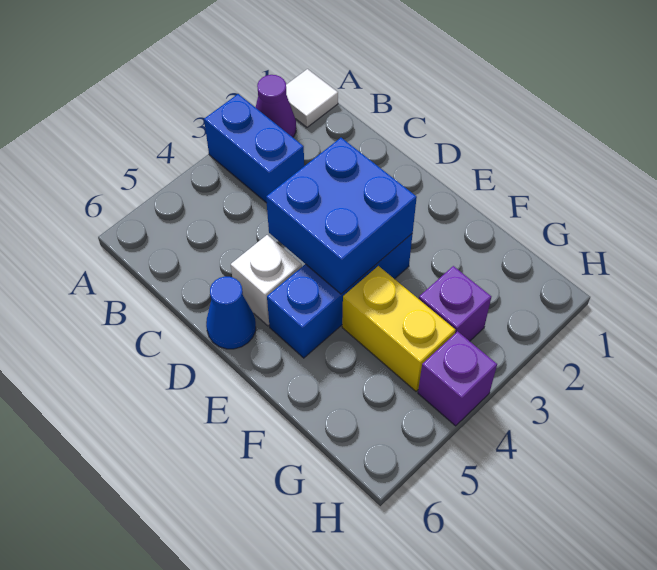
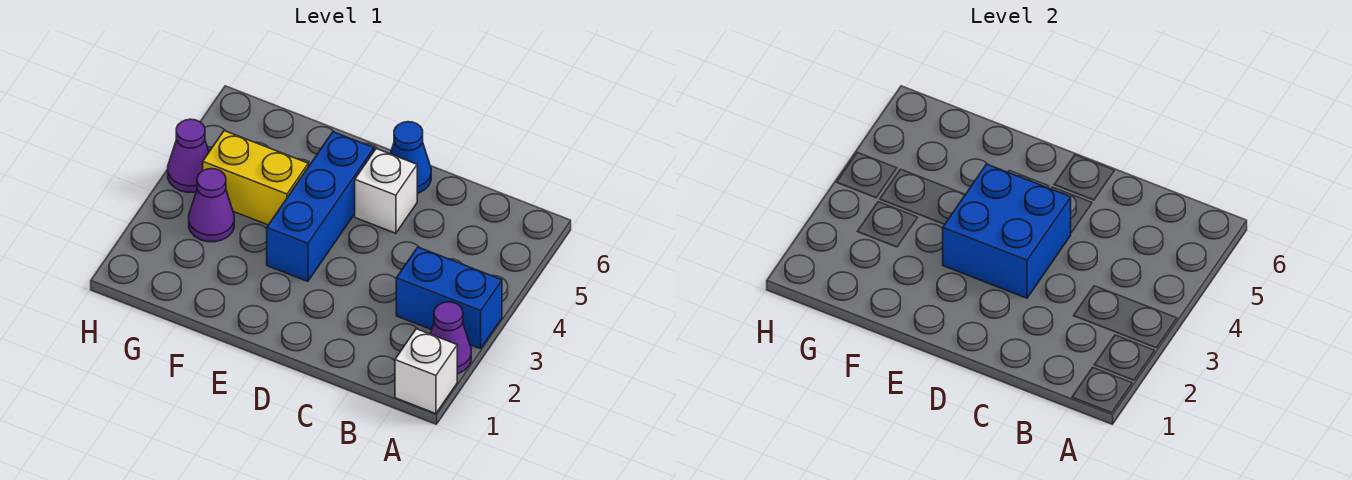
white tile A1 level 1 -> white brick A1 level 1
purple brick G3 level 1 -> purple cone G3 level 1
purple brick H4 level 1 -> purple cone H4 level 1

